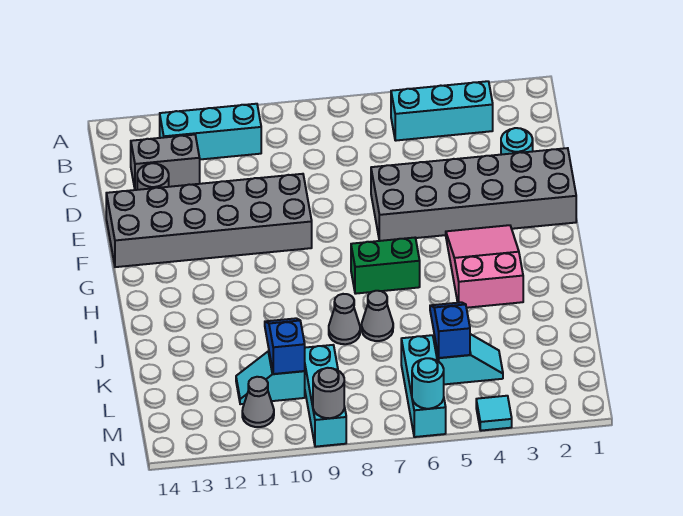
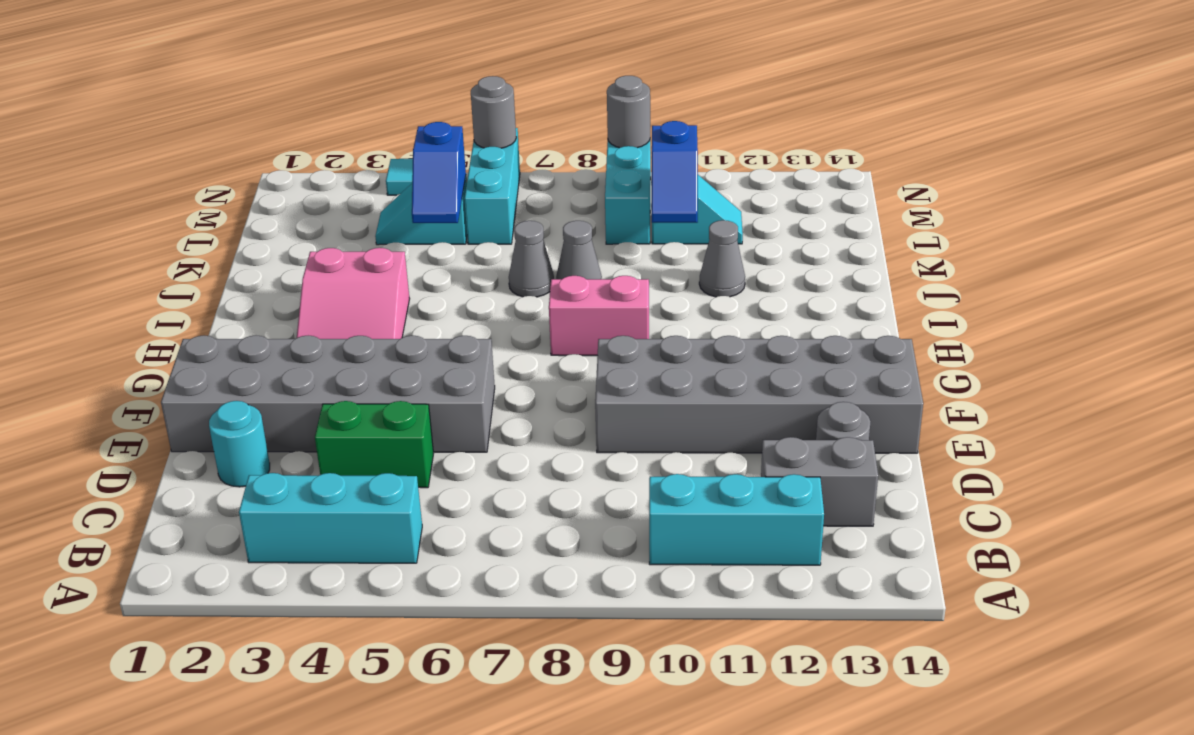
green brick H6:H7 level 1 -> green brick D4:D5 level 1
none -> pink brick H8:H9 level 1
grey cone M11 level 1 -> grey cone J11 level 1
cyan round brick N6 level 2 -> grey round brick N6 level 2

